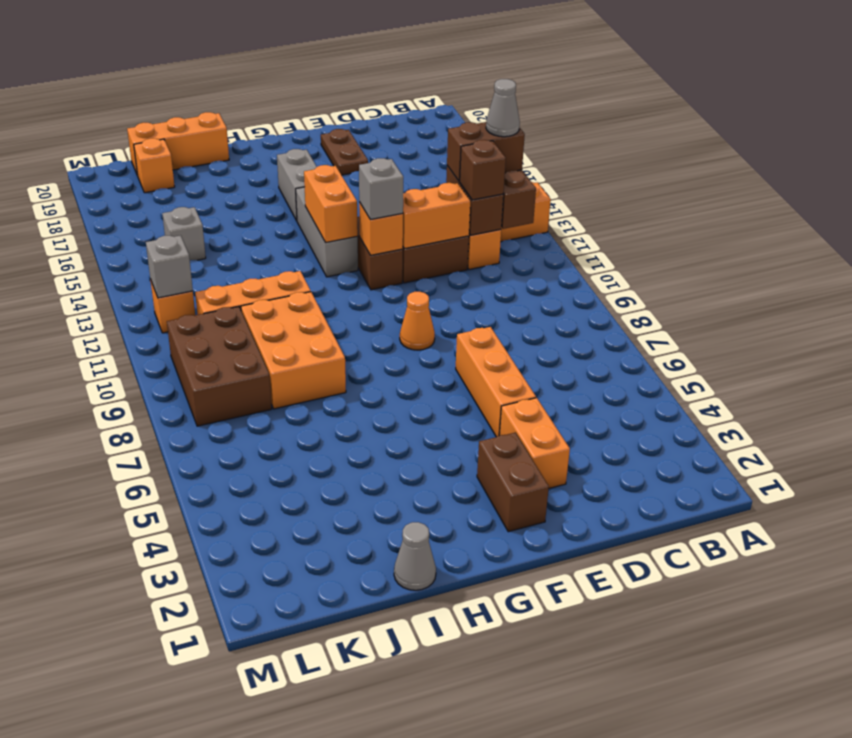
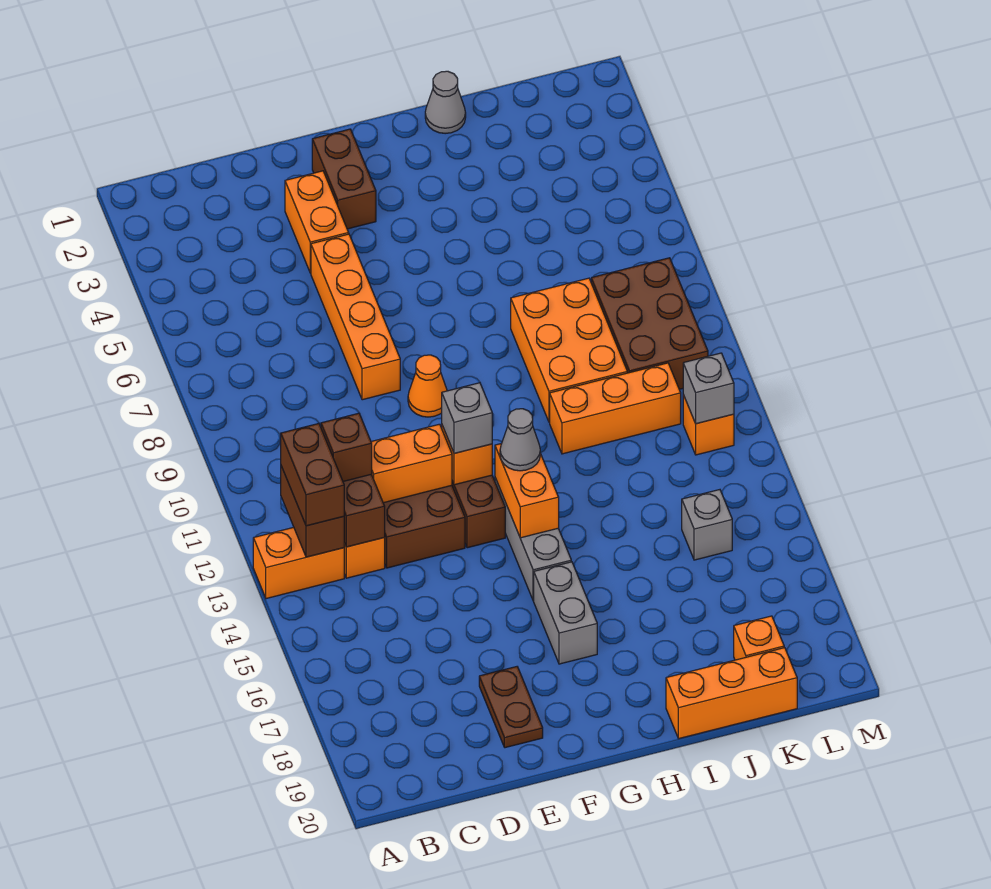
brown brick B13:C13 level 3 -> brown brick B12:B13 level 3
grey cone B13 level 4 -> grey cone G13 level 3
orange brick E5:E7 level 1 -> orange brick E5:E8 level 1

